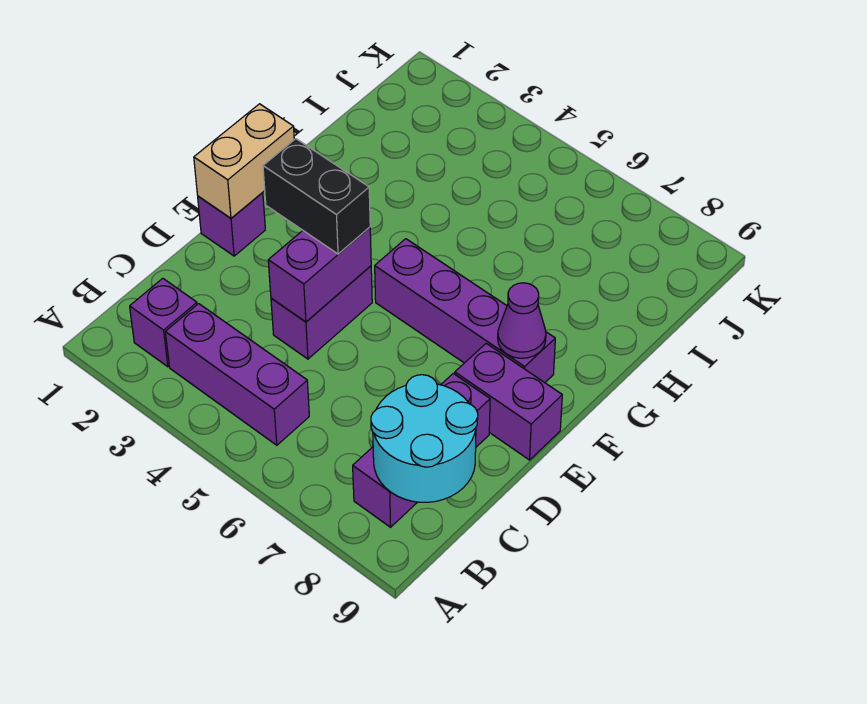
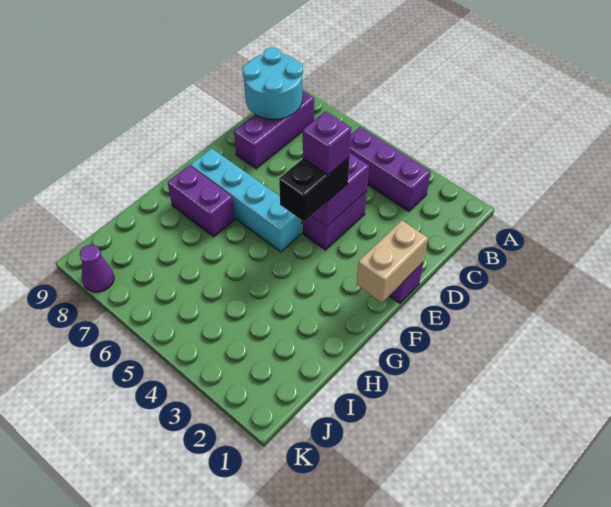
purple brick B2 level 1 -> purple brick E4 level 4
black brick E3:E4 level 3 -> black brick E4:F4 level 3
purple brick E8:E9 level 1 -> purple brick G7:G8 level 1
purple brick F5:F8 level 1 -> cyan brick F5:F8 level 1
purple cone F8 level 2 -> purple cone K8 level 1

